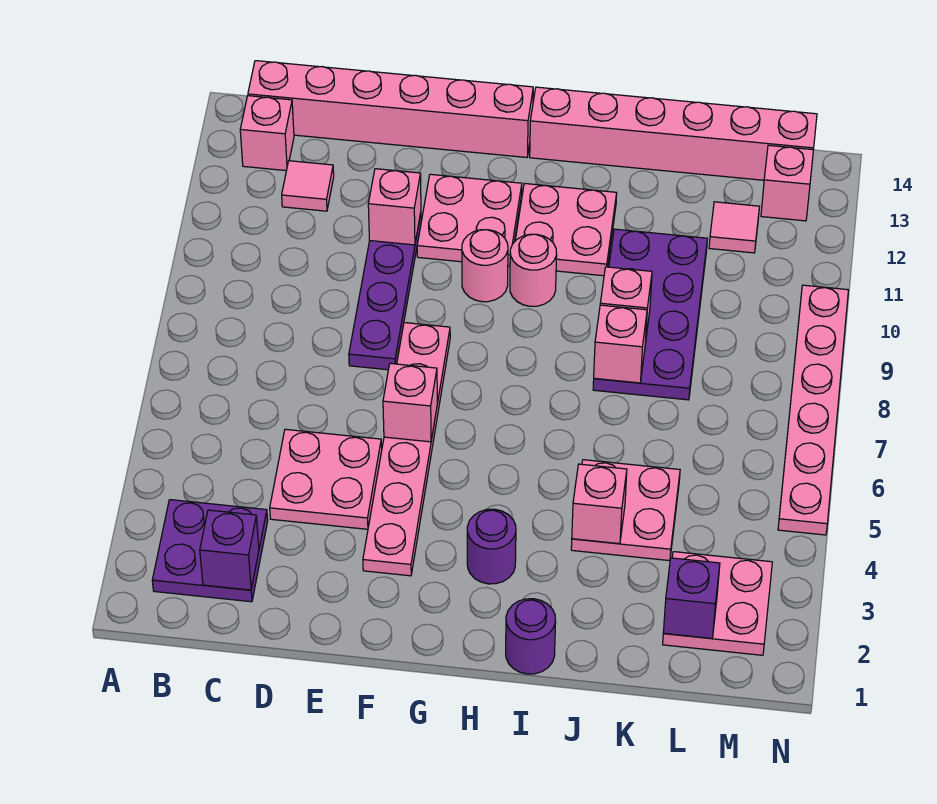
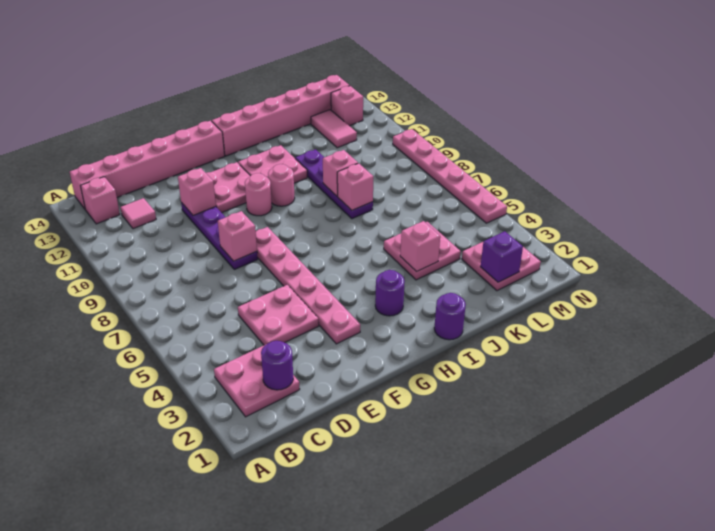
purple plate B2:C3 level 1 -> pink plate B2:C3 level 1
purple brick C2 level 2 -> purple round brick C2 level 2
pink brick F6 level 2 -> pink brick E8 level 2
purple plate J8:K11 level 1 -> purple plate J8:J11 level 1
pink tile L12 level 1 -> pink tile L12:L13 level 1

